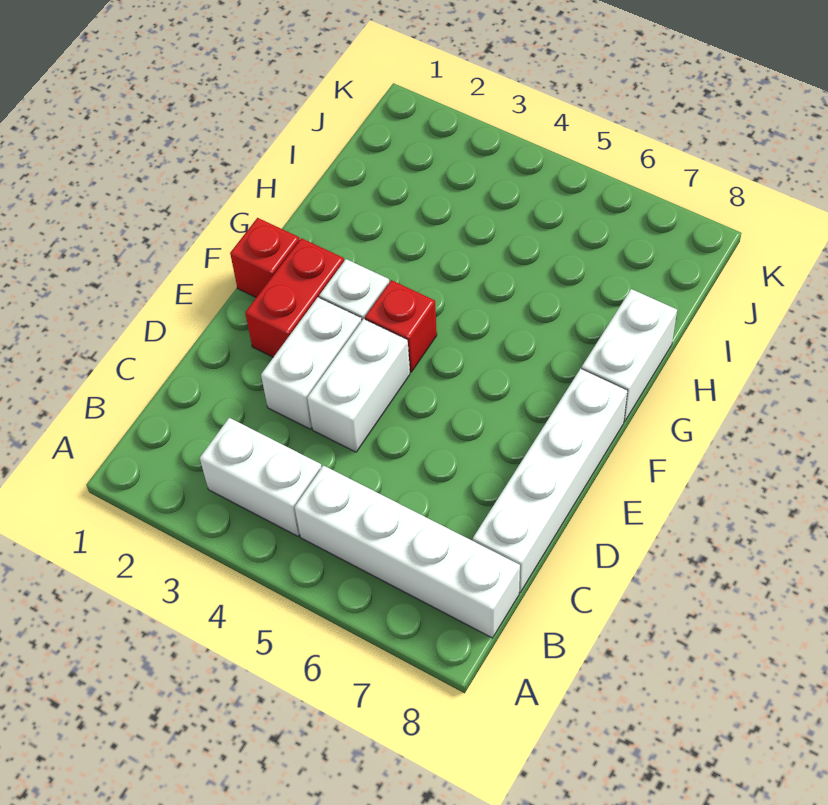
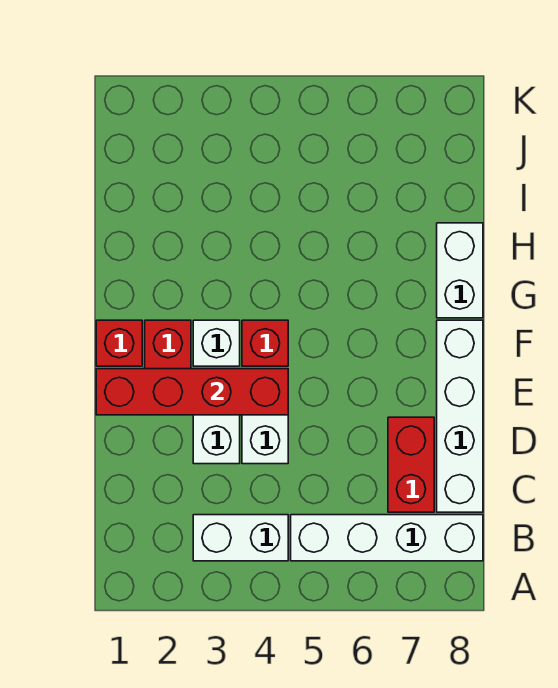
none -> red brick C7:D7 level 1
none -> red brick E1:E4 level 2

